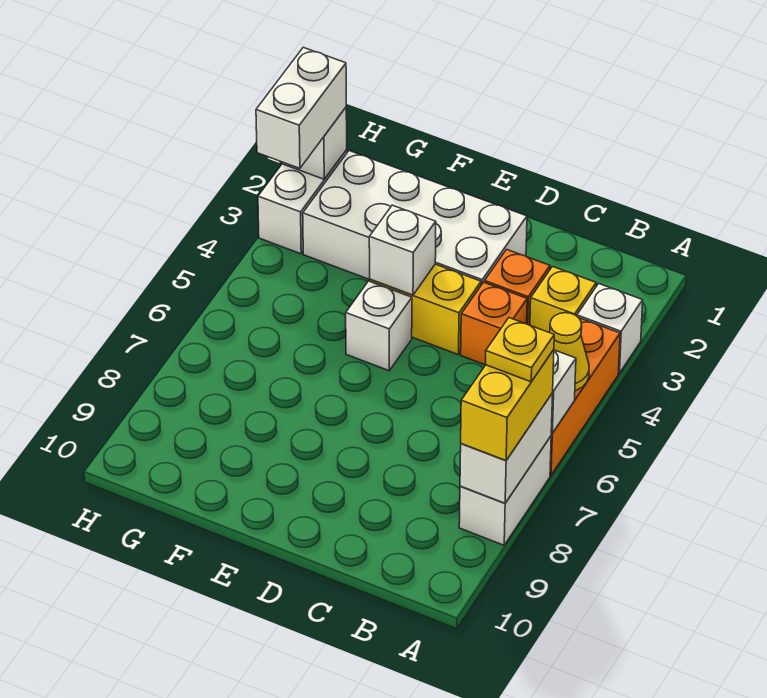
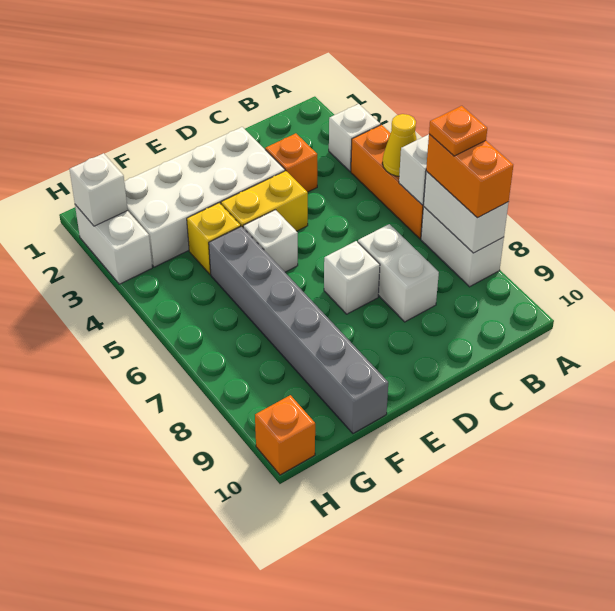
yellow brick A7:A8 level 3 -> orange brick A7:A8 level 3
yellow plate A7 level 4 -> orange plate A7 level 4
yellow brick B3 level 1 -> yellow brick F4 level 1
orange brick C4 level 1 -> orange brick H10 level 1
white brick E4 level 2 -> white brick D7 level 1
none -> grey brick F5:F10 level 1
white brick H2:H3 level 3 -> white brick C7:C8 level 1

